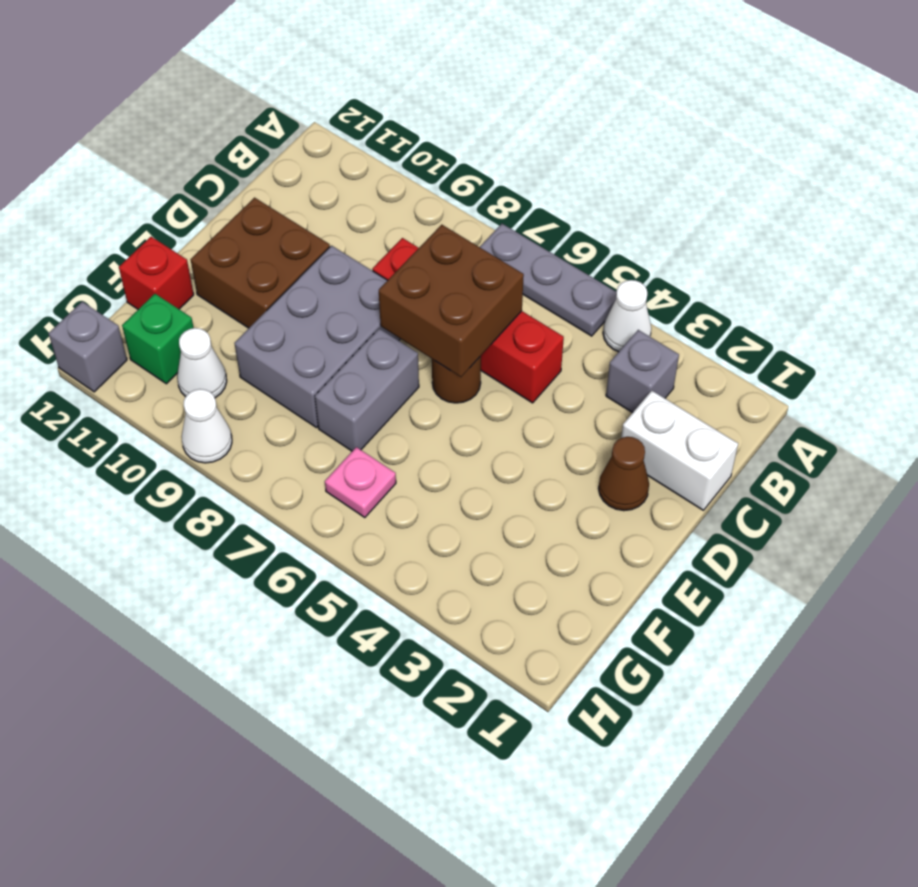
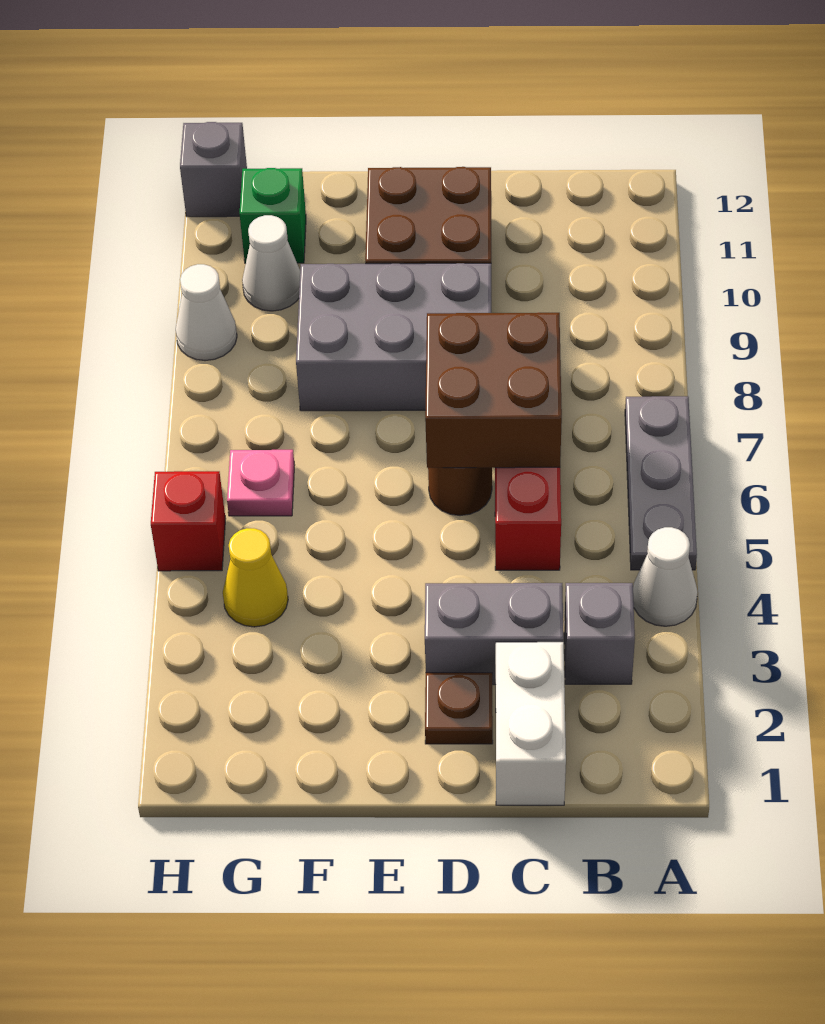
brown cone D2 level 1 -> brown plate D2 level 1
grey brick E7:F7 level 1 -> grey brick C3:D3 level 1
red brick F12 level 1 -> red brick H5 level 1
none -> yellow cone G4 level 1

